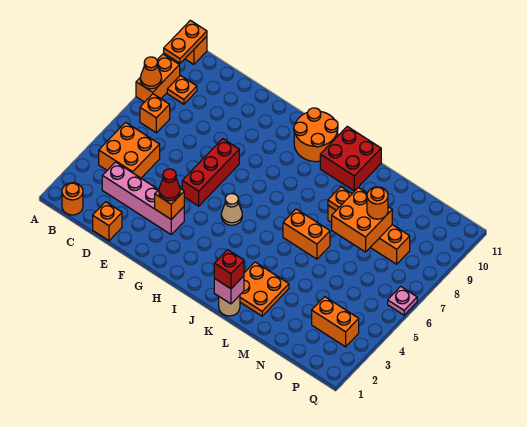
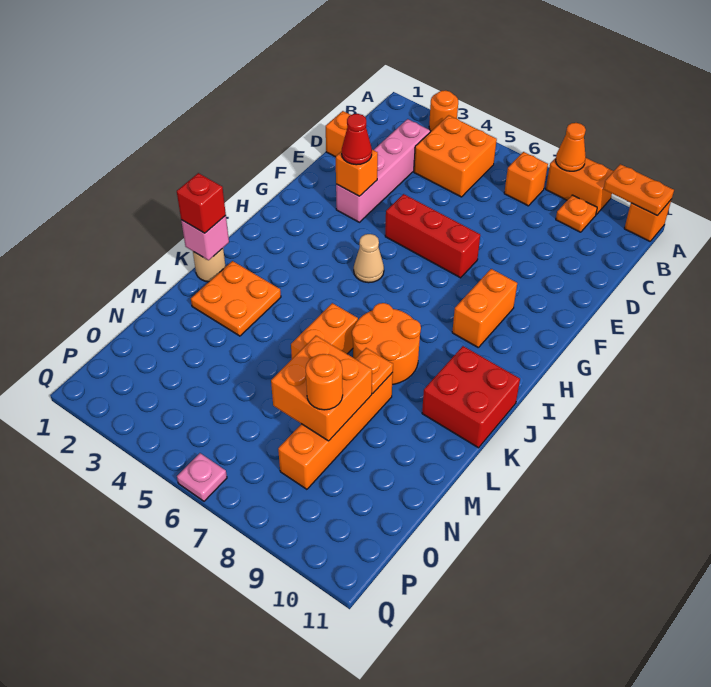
orange round brick B1 level 1 -> orange round brick A3 level 1
orange round brick H10:I11 level 1 -> orange round brick J7:K8 level 1
orange brick O3:P3 level 1 -> orange brick G9:H9 level 1

